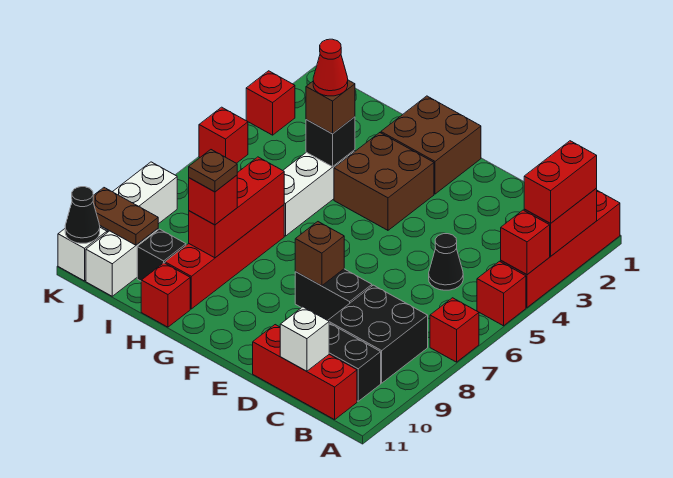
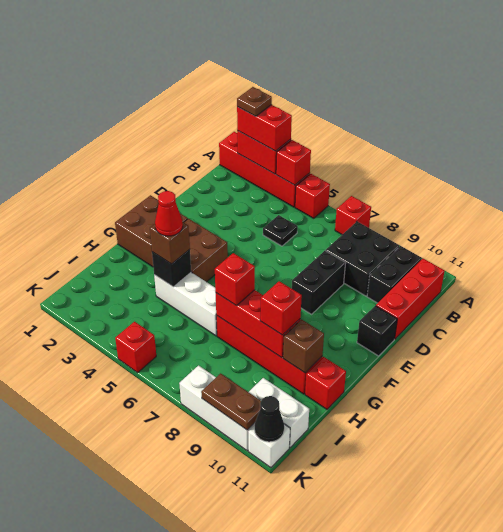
black cone C5 level 1 -> black plate C5 level 1
white brick C11 level 2 -> none
brown brick E8 level 2 -> brown brick H10 level 2
brown plate H9 level 4 -> brown plate A2 level 4
black brick I10 level 1 -> black brick E11 level 1
brown plate J10:K10 level 2 -> brown plate K9:K10 level 2
red brick K3 level 1 -> red brick H7 level 3

